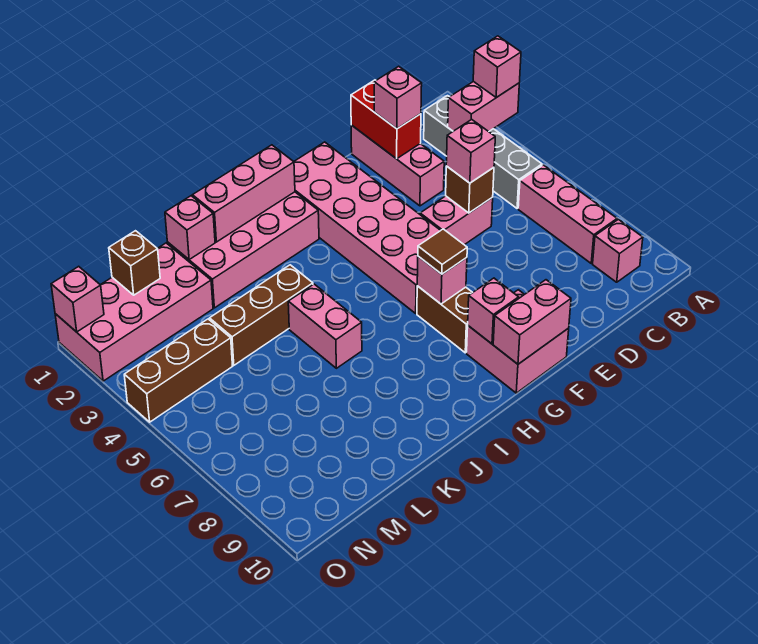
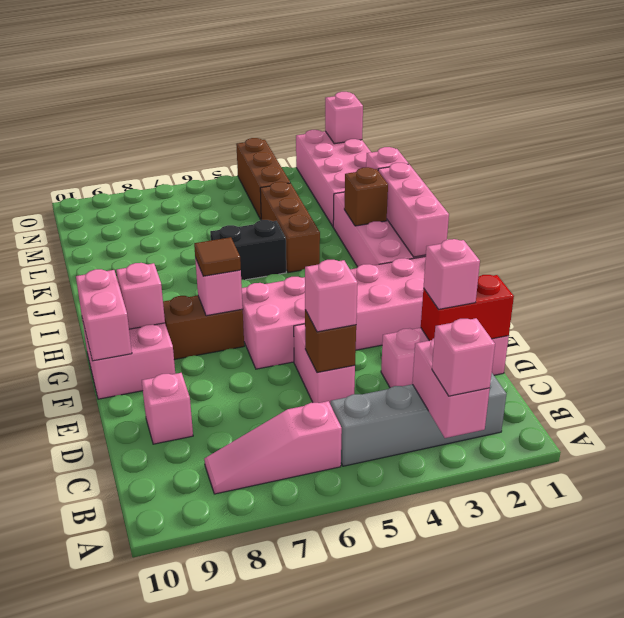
pink brick B6:B8 level 1 -> pink slope B6:B8 level 1 top 6
pink brick B9 level 1 -> pink brick D9 level 1
pink brick J5:J6 level 1 -> black brick J5:J6 level 1
brown brick M1 level 2 -> brown brick J2 level 2

